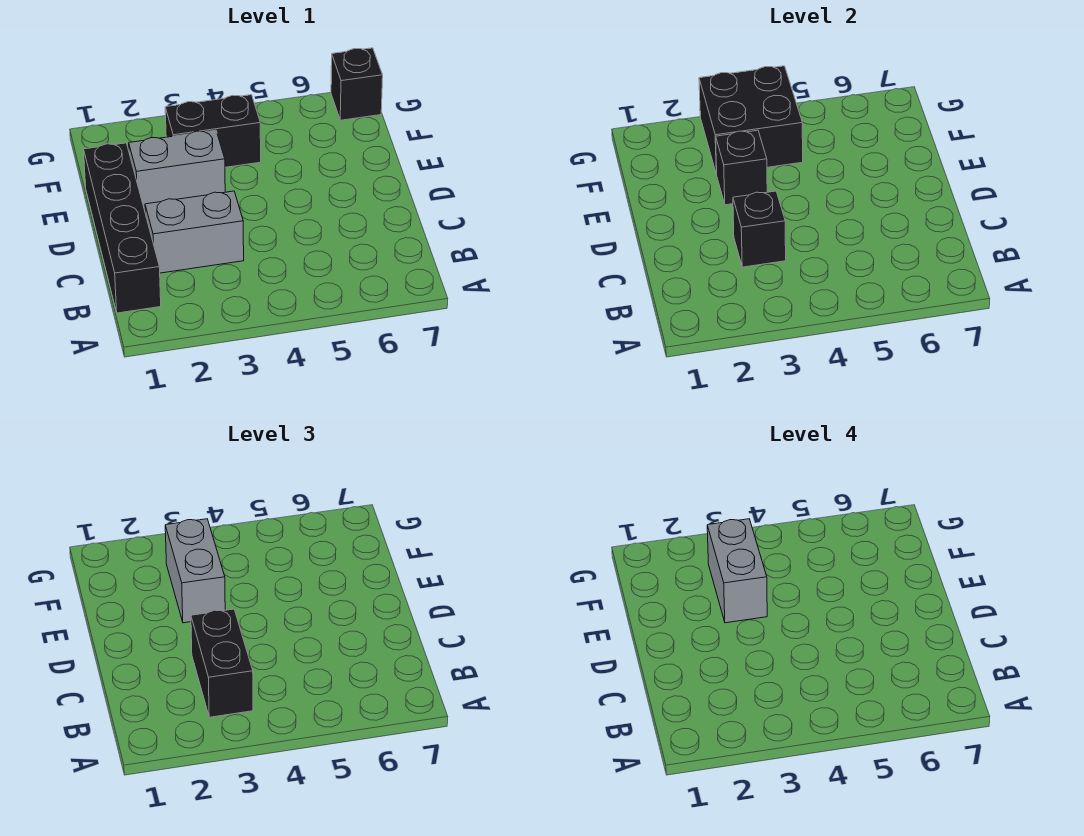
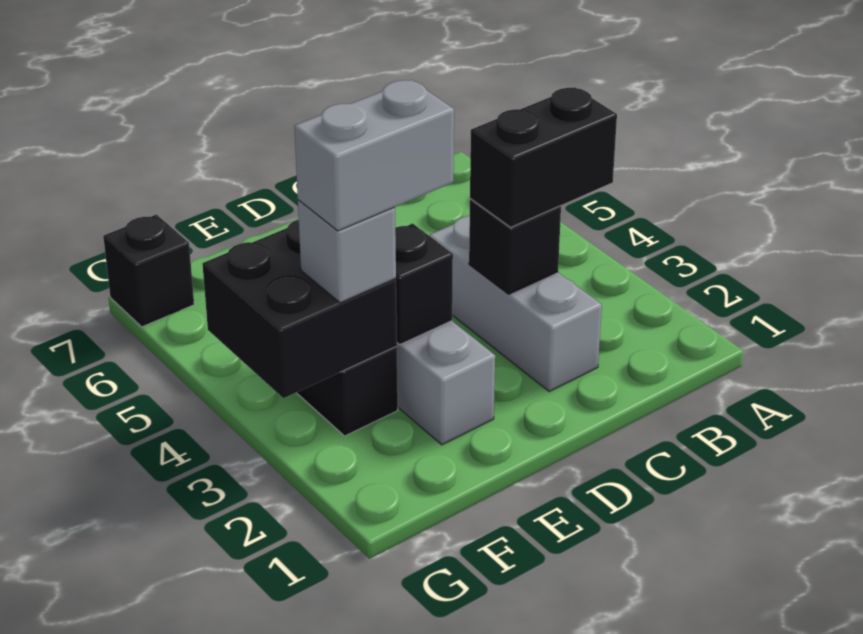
black brick B1:E1 level 1 -> none
grey brick C2:C3 level 1 -> grey brick C2:C4 level 1
grey brick E3:F3 level 3 -> grey brick F3 level 3

